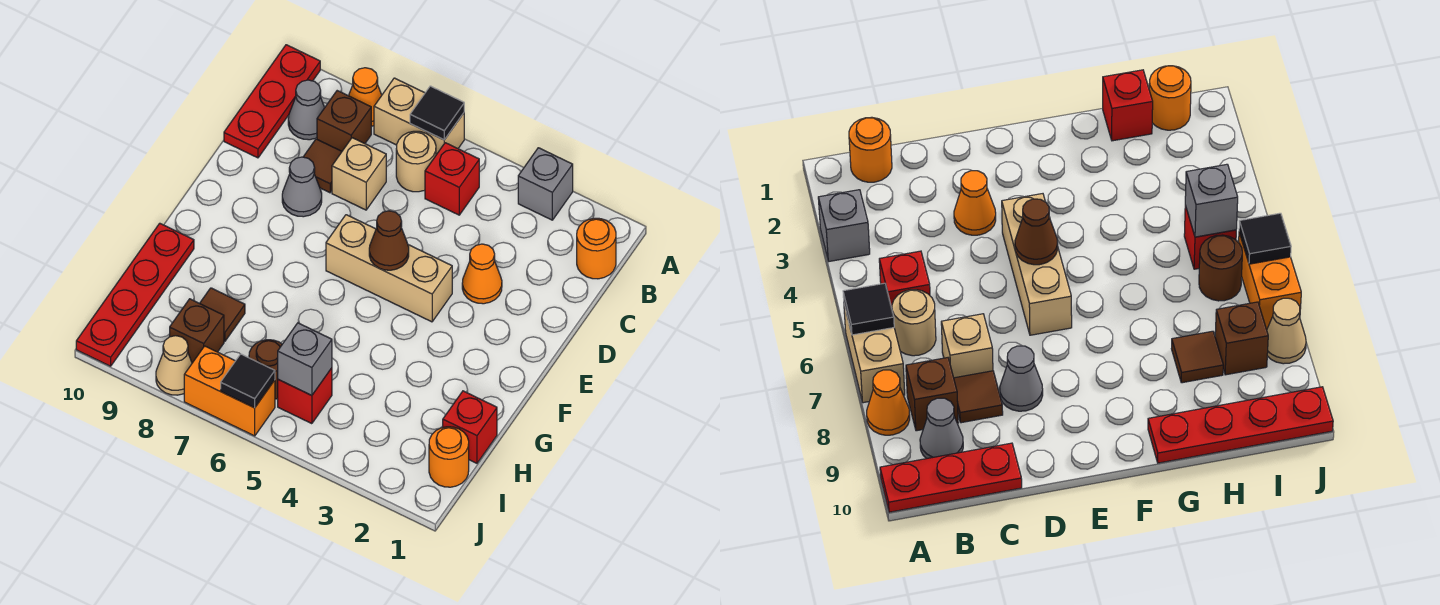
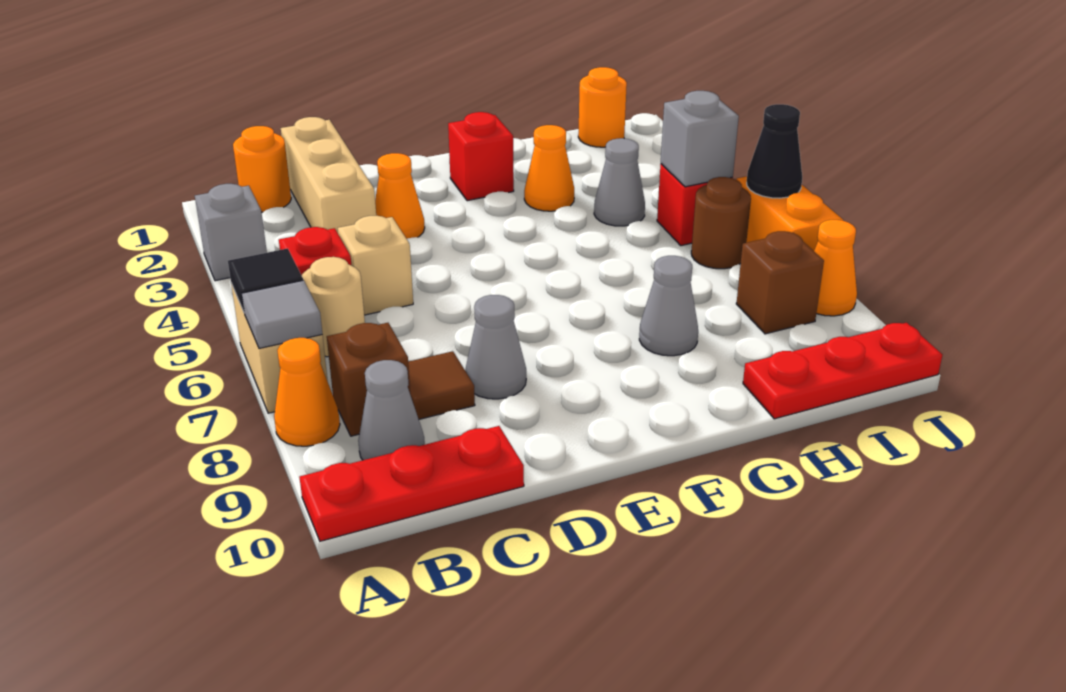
none -> grey tile A7 level 2
tan brick C7 level 1 -> tan brick C5 level 1
tan brick E4:E6 level 1 -> tan brick C1:C3 level 1
brown cone E5 level 2 -> none
none -> orange cone G3 level 1
none -> grey cone G8 level 1
red plate G10:J10 level 1 -> red plate H10:J10 level 1
red brick H1 level 1 -> red brick F2 level 1
none -> grey cone H4 level 1
brown tile H8 level 1 -> none
black tile J6 level 2 -> black cone J6 level 2
tan cone J8 level 1 -> orange cone J8 level 1

